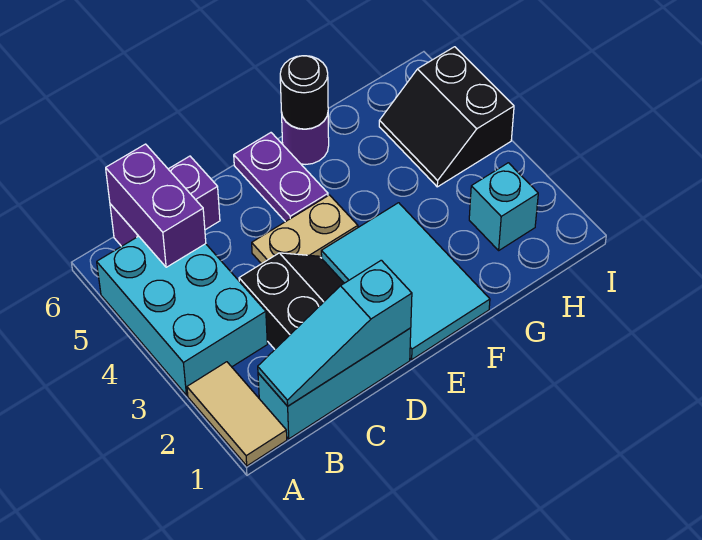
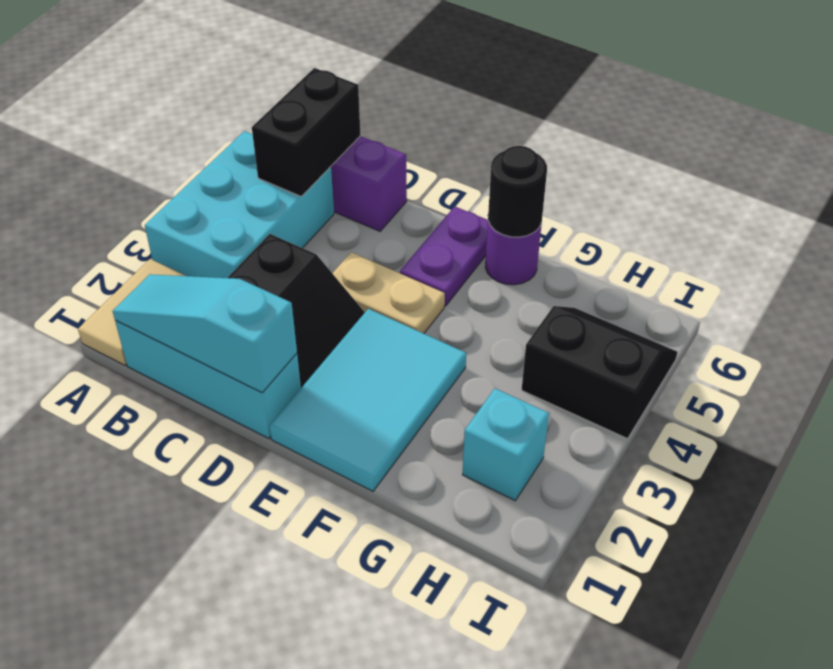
purple brick B5:B6 level 2 -> black brick B5:B6 level 2
black slope H4:I5 level 1 top I -> black slope H4:I5 level 1 top 4

